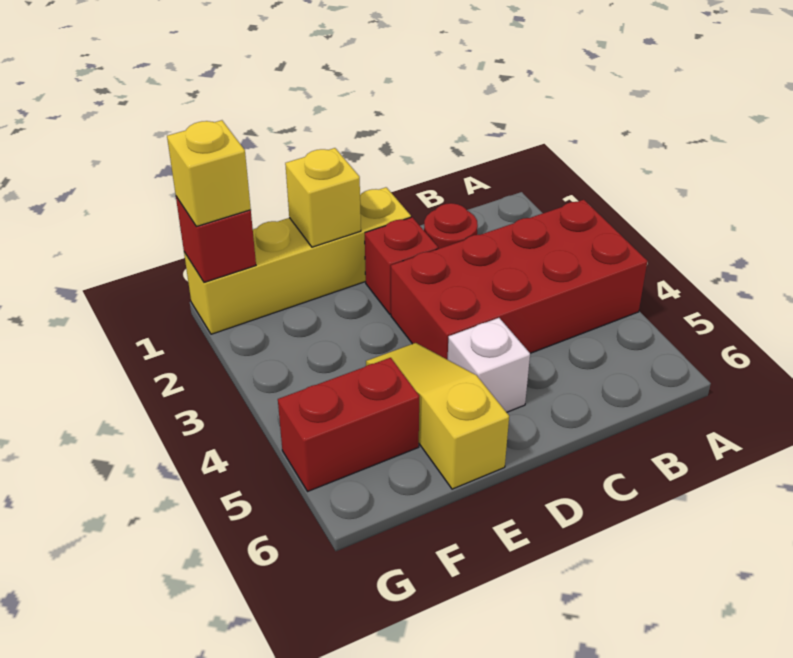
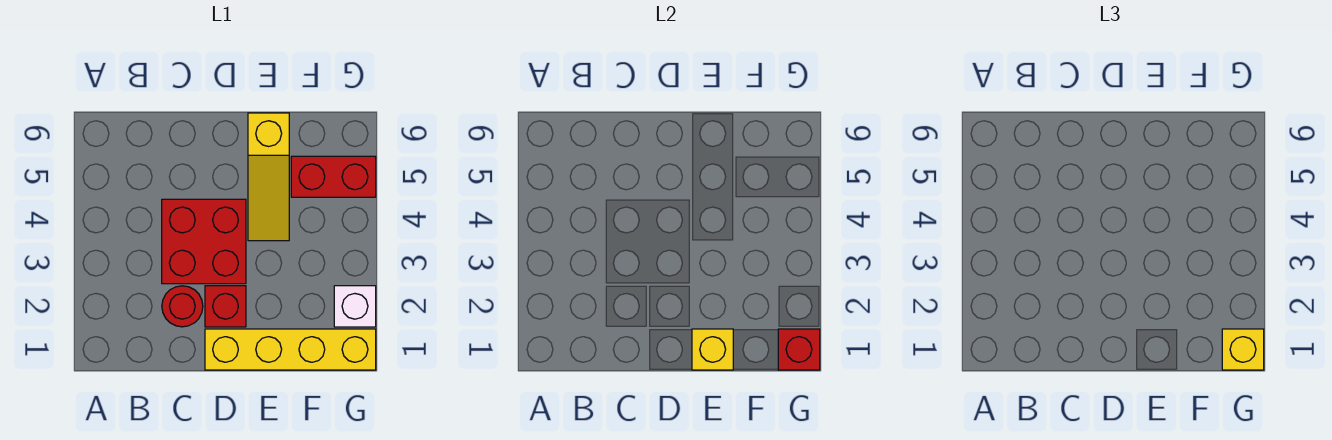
red brick A3:D4 level 1 -> red brick C3:D4 level 1
white brick D5 level 1 -> white brick G2 level 1

